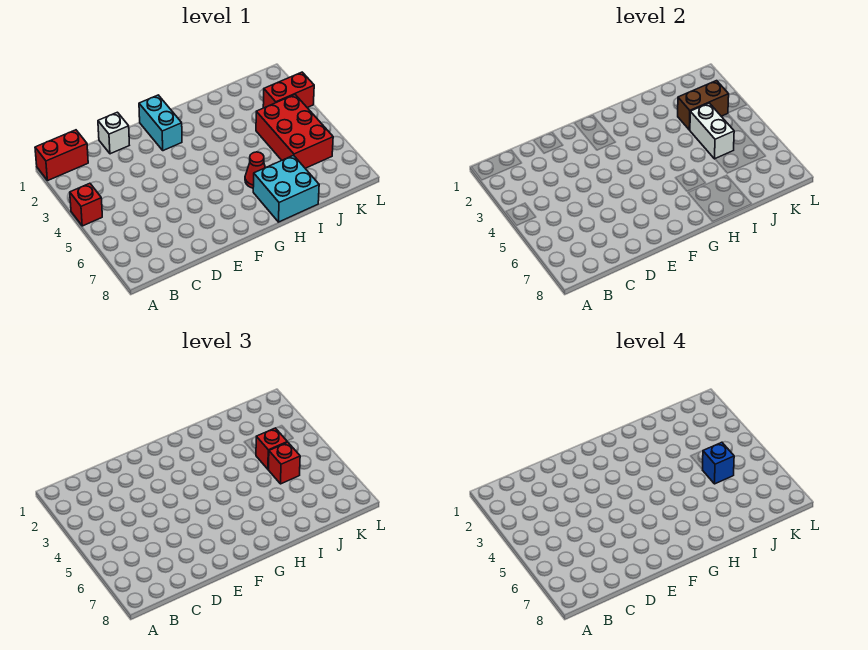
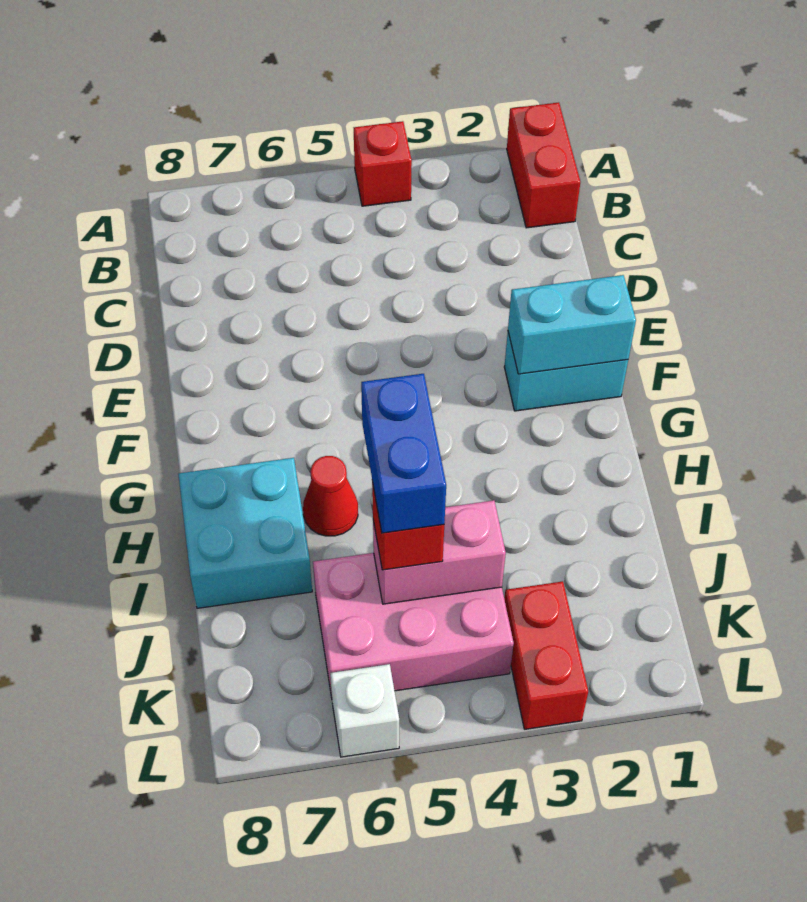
white brick D1 level 1 -> white brick L6 level 1
none -> cyan brick F1:F2 level 2
brown brick J3:K3 level 2 -> none
red brick J4:K6 level 1 -> pink brick J4:K6 level 1
white brick J4:J5 level 2 -> pink brick J4:J5 level 2
red brick J4 level 3 -> none
blue brick J5 level 4 -> blue brick I5:J5 level 4

